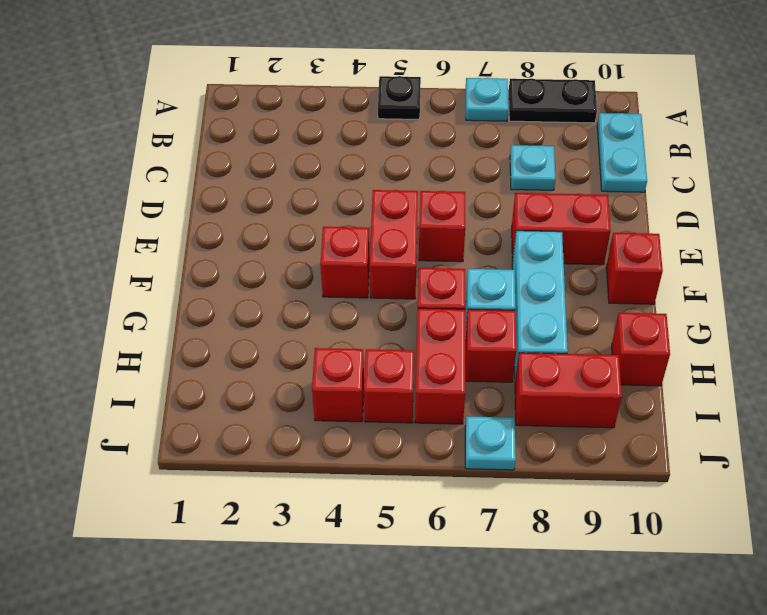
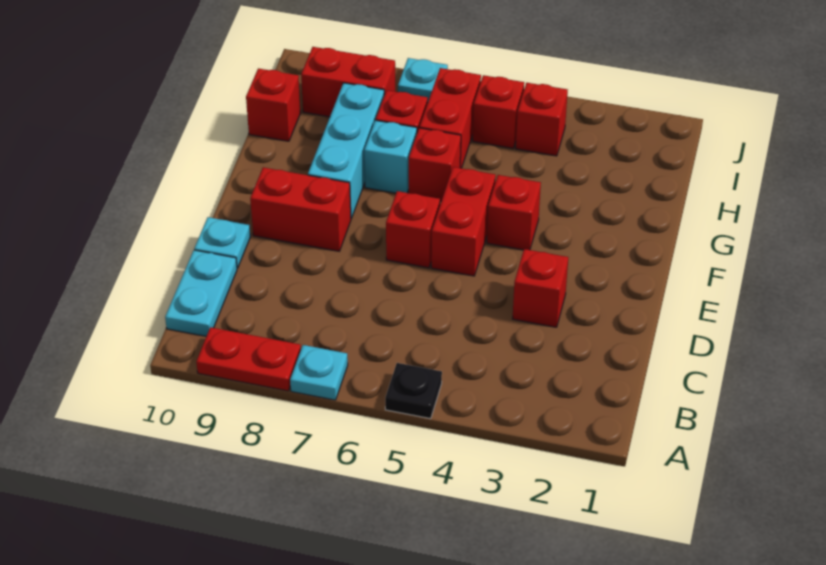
black plate A8:A9 level 1 -> red plate A8:A9 level 1
cyan plate C8 level 1 -> cyan plate D10 level 1
red brick F10 level 1 -> red brick D3 level 1

